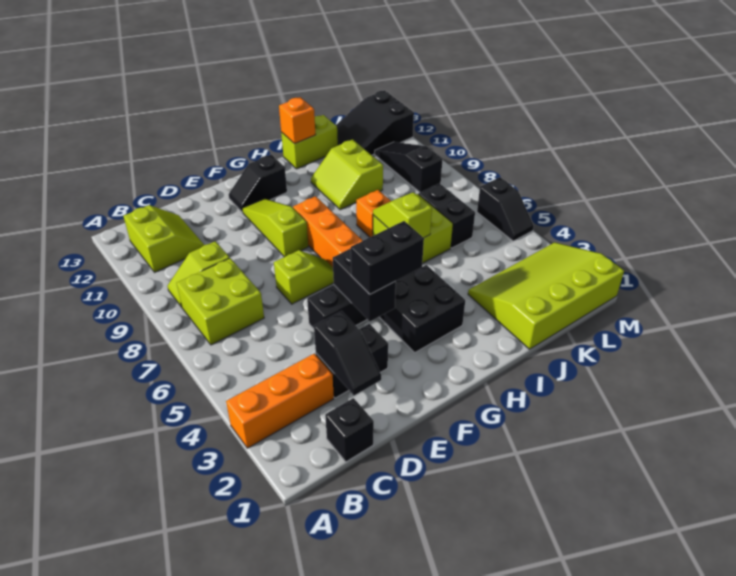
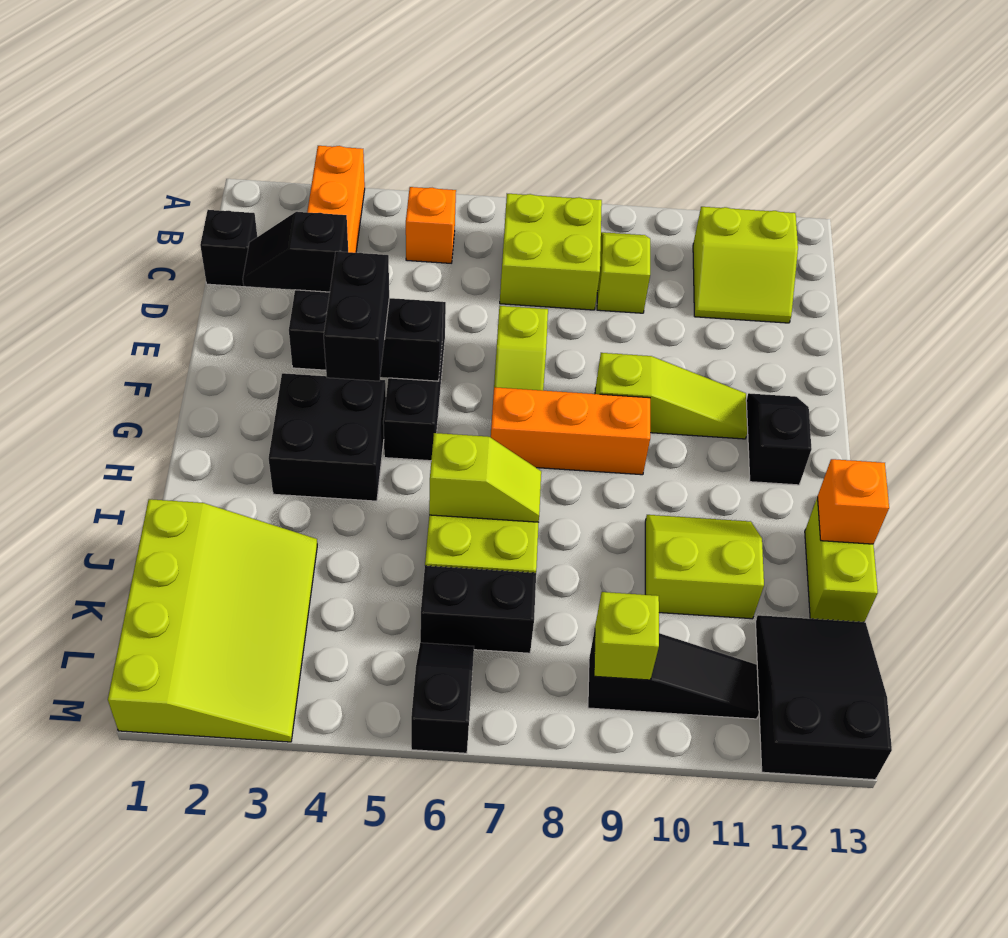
orange brick I8 level 1 -> orange brick B5 level 1
none -> lime brick L9 level 2
black slope M5:M6 level 1 top 6 -> black slope L6:M6 level 1 top M

